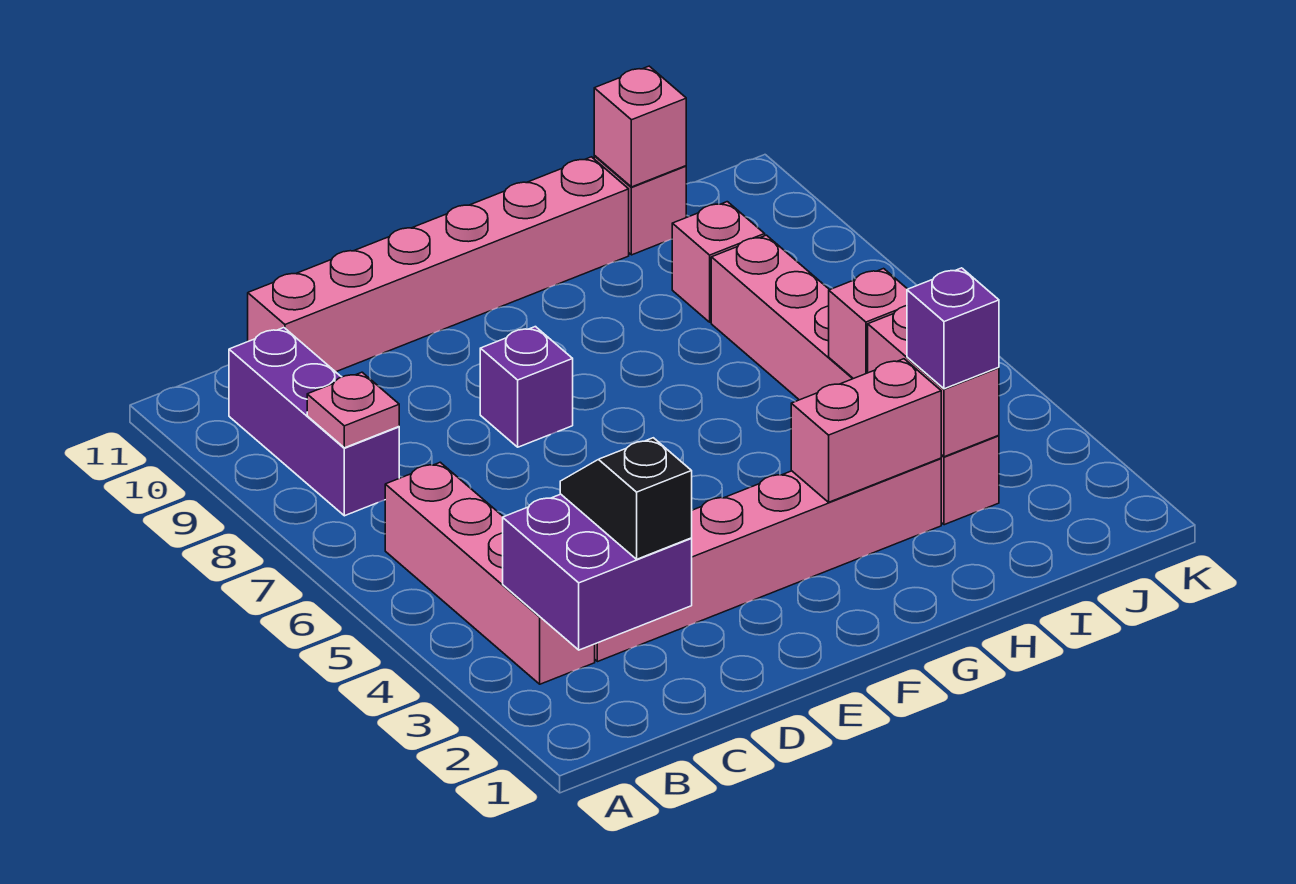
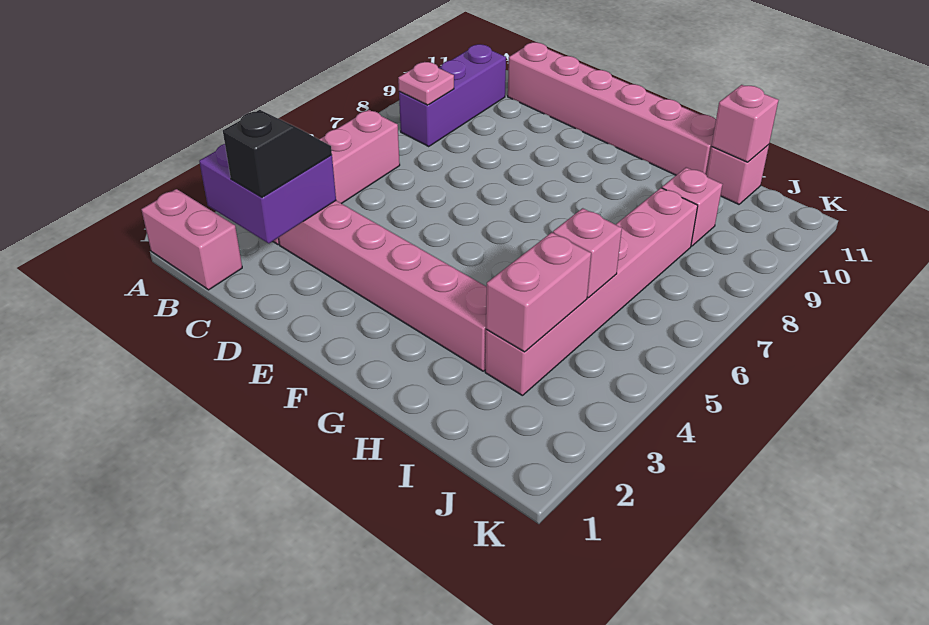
purple brick E8 level 1 -> none
pink brick G3:H3 level 2 -> pink brick A1:B1 level 1
purple brick I3 level 3 -> none

